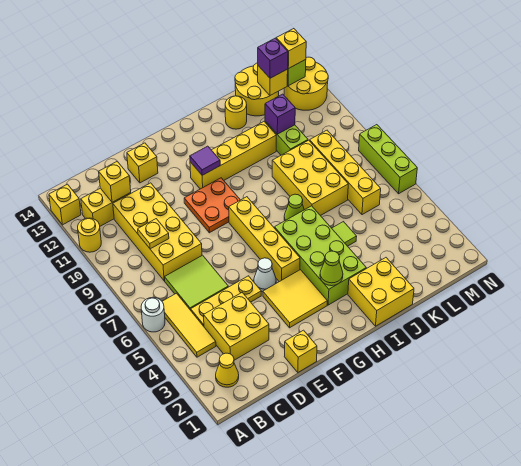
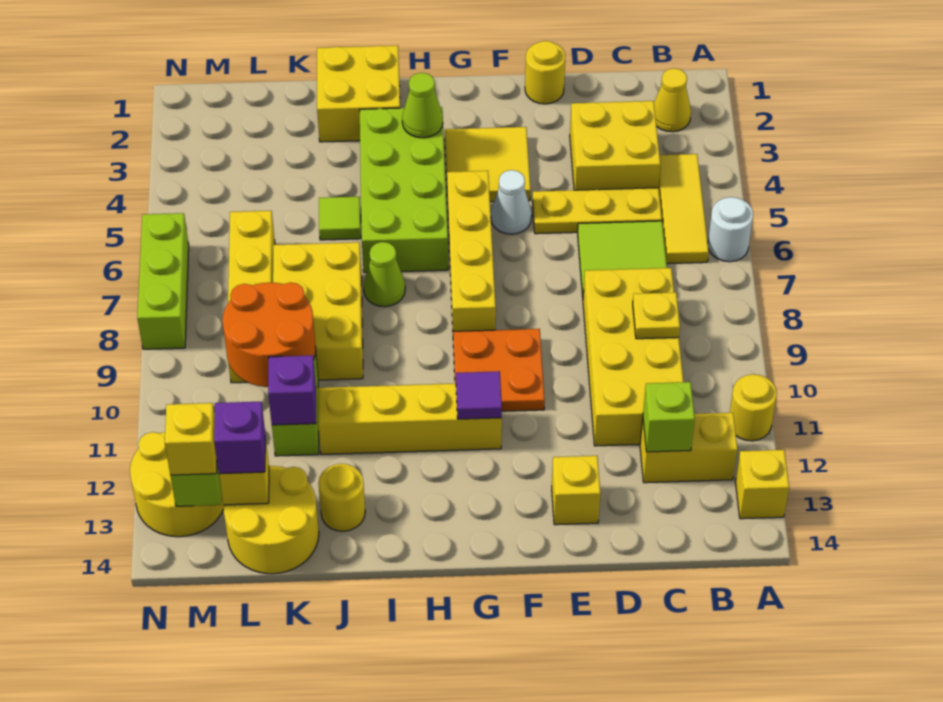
yellow brick C12 level 2 -> lime brick C12 level 2
yellow brick E1 level 1 -> yellow round brick E1 level 1
none -> orange round brick K9:L10 level 2

